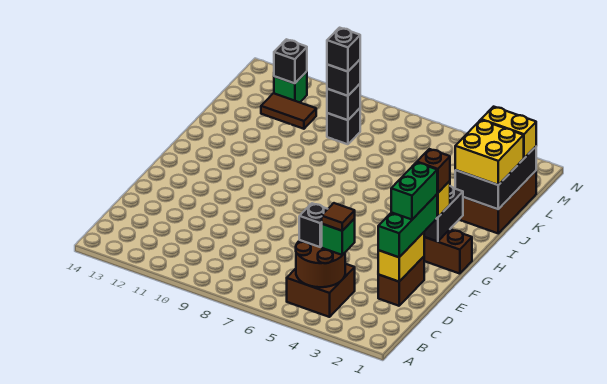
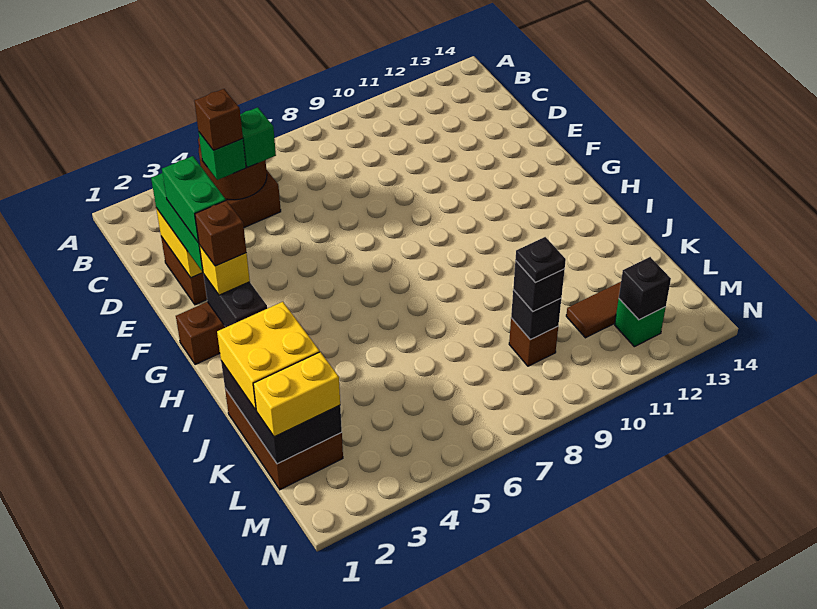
brown tile C4 level 4 -> brown brick C4 level 4
black brick C5 level 3 -> green brick C5 level 3
black brick L9 level 1 -> brown brick L9 level 1
black brick L9 level 4 -> black plate L9 level 4

